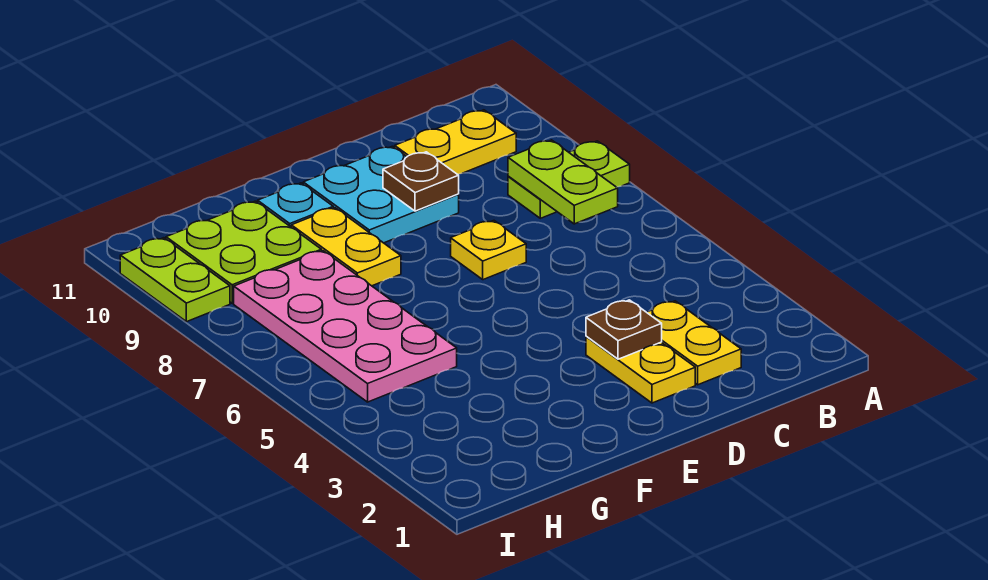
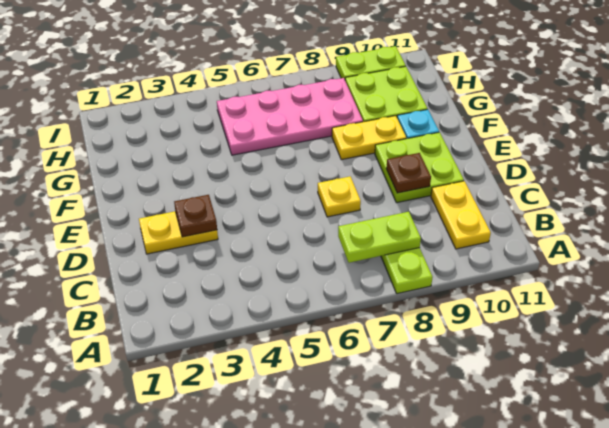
yellow plate C2:C3 level 1 -> none
cyan plate D9:E10 level 1 -> lime plate D9:E10 level 1

